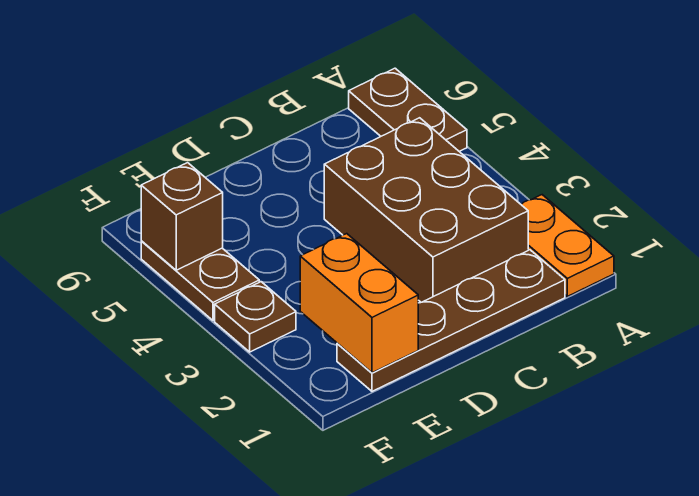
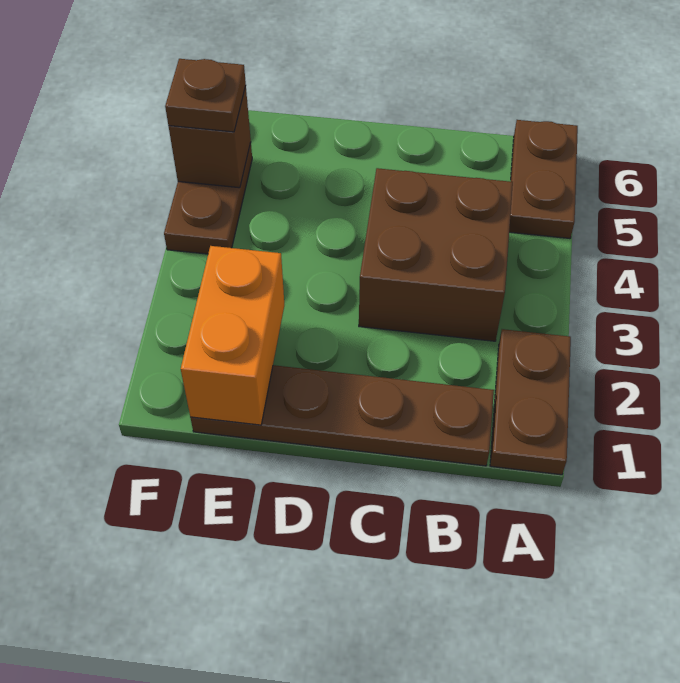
orange plate A1:A2 level 1 -> brown plate A1:A2 level 1
brown brick B2:C4 level 1 -> brown brick B3:C4 level 1
brown plate F3 level 1 -> brown plate F5 level 3

